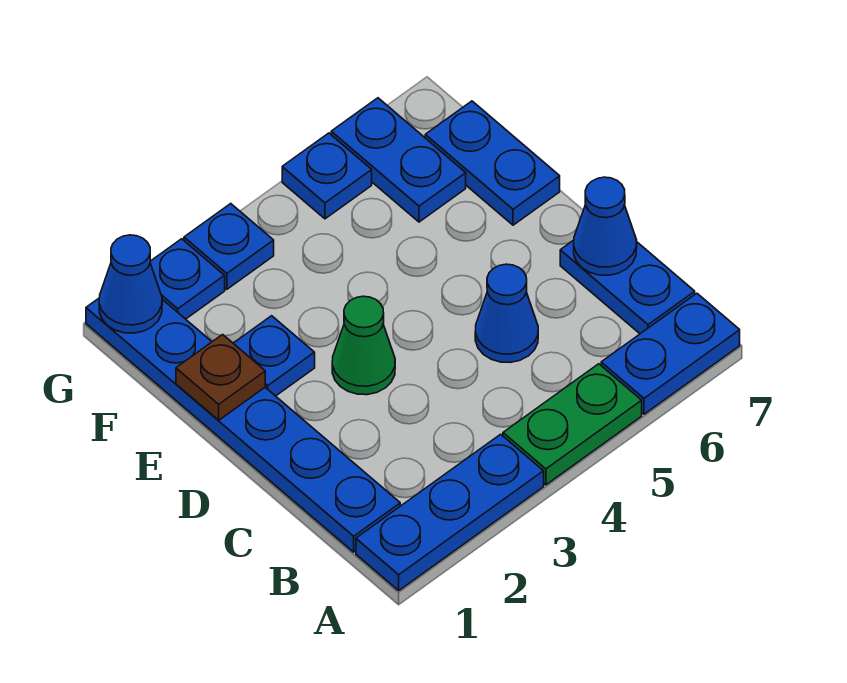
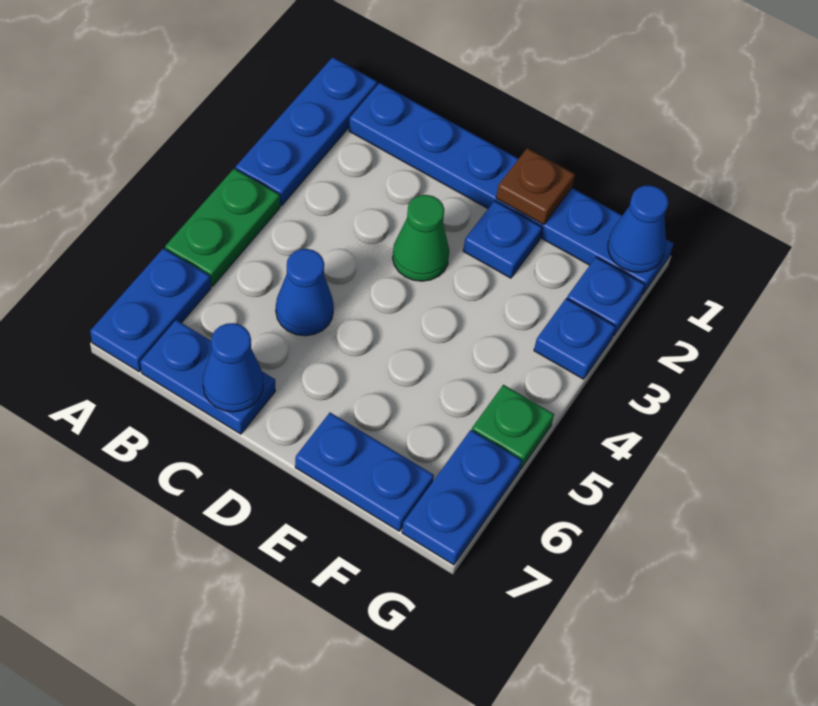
blue plate F6:G6 level 1 -> blue plate G6:G7 level 1
blue plate G5 level 1 -> green plate G5 level 1

